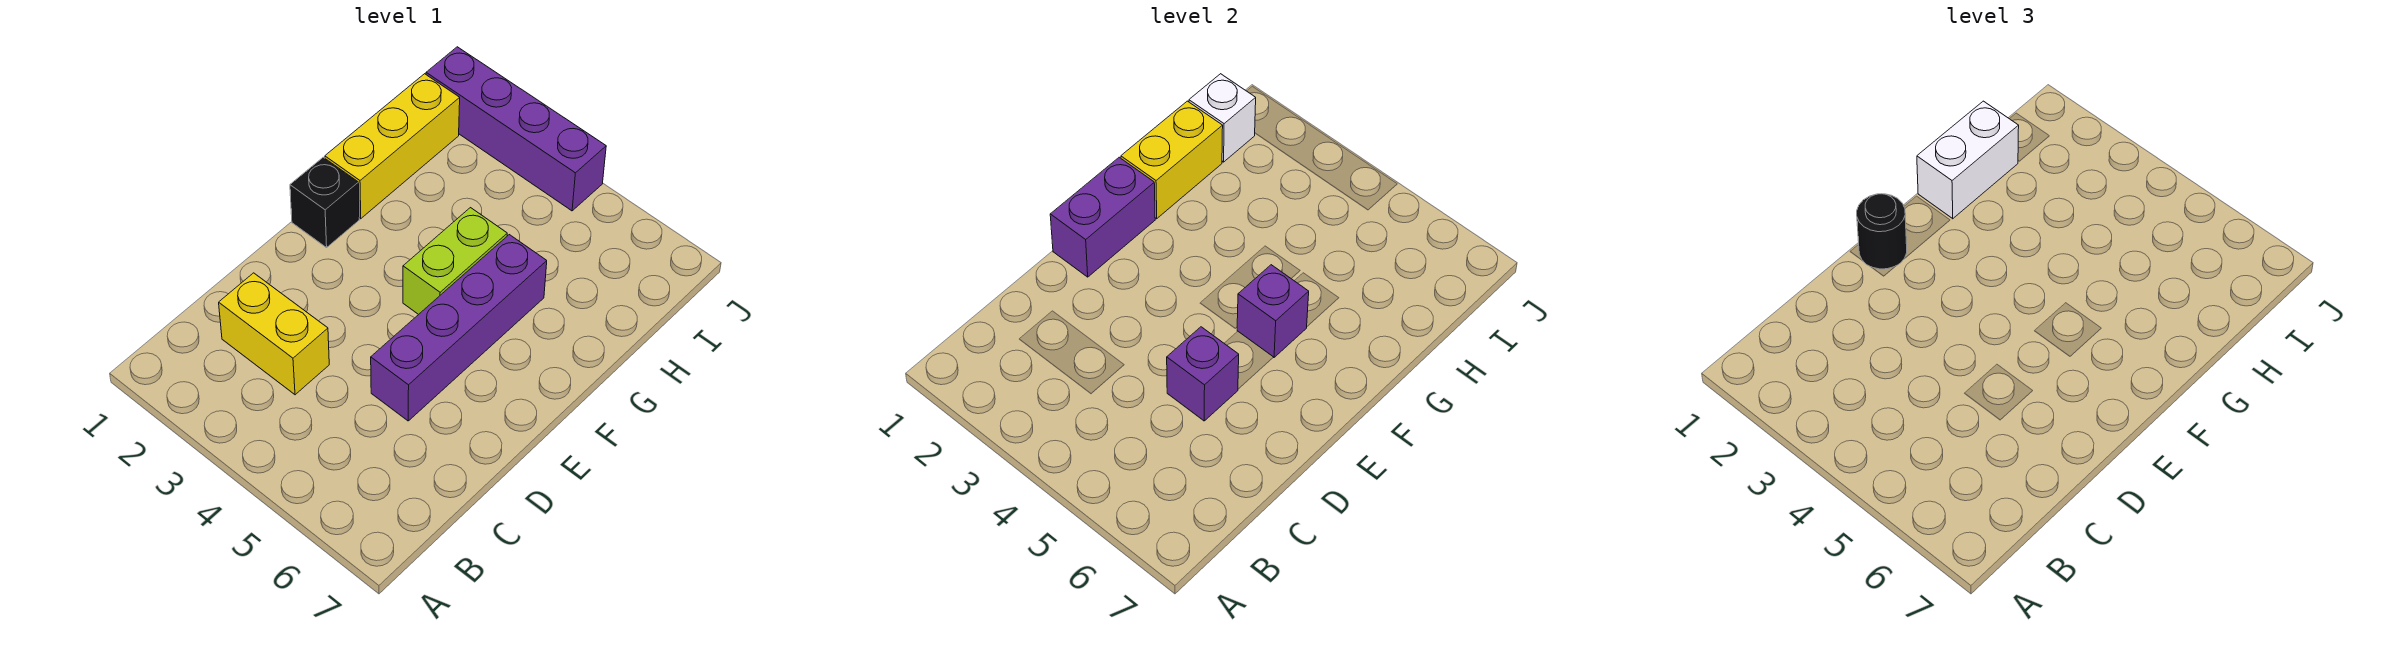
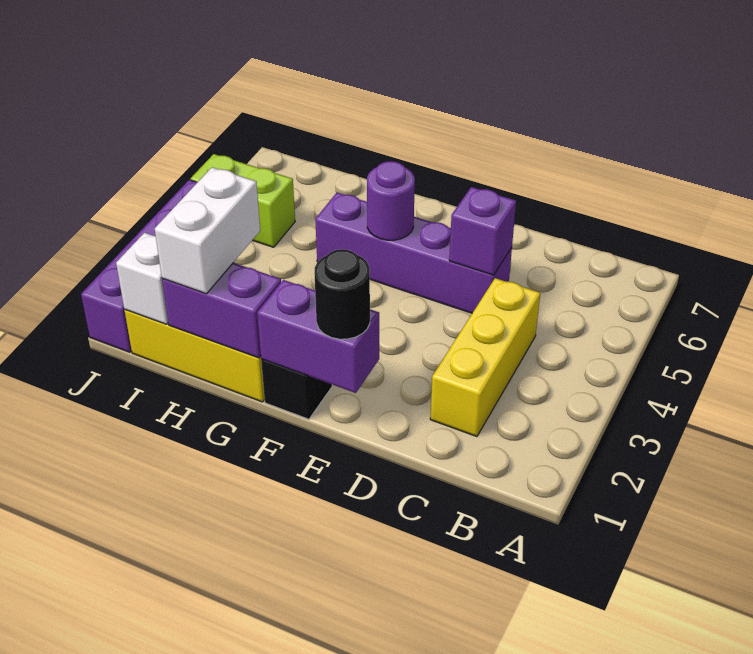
yellow brick C2:C3 level 1 -> yellow brick C2:C4 level 1
lime brick F4:G4 level 1 -> lime brick I5:J5 level 1
purple brick F5 level 2 -> purple round brick F5 level 2
yellow brick G1:H1 level 2 -> purple brick G1:H1 level 2
white brick G1:H1 level 3 -> white brick H1:H2 level 3

